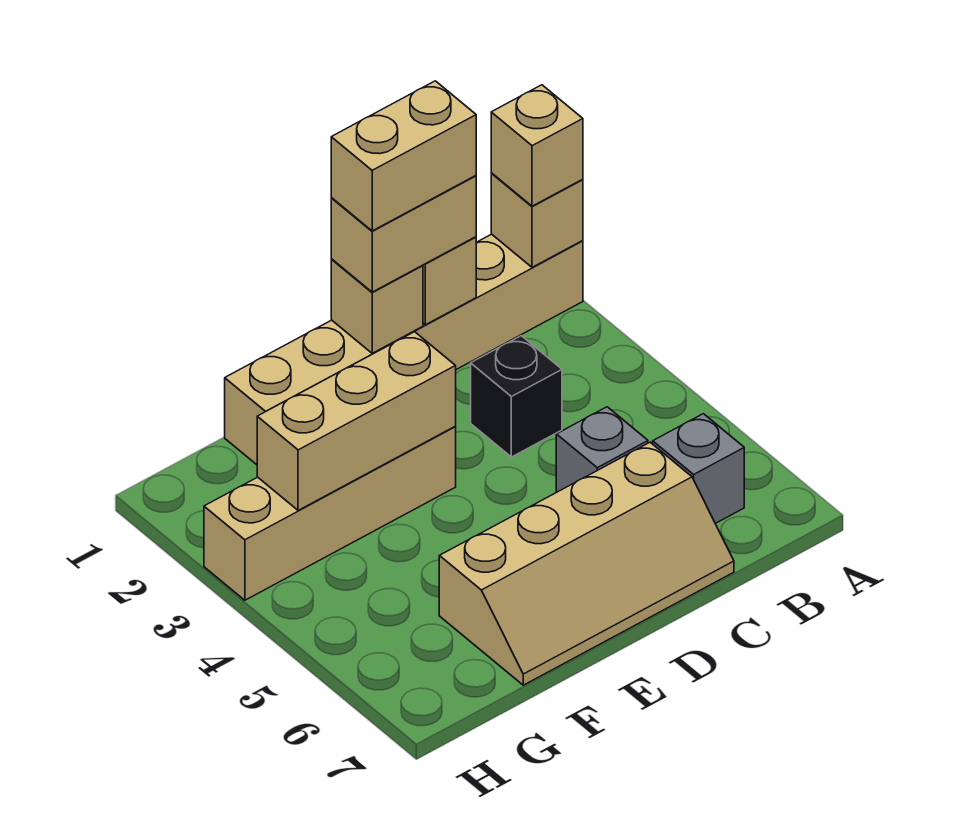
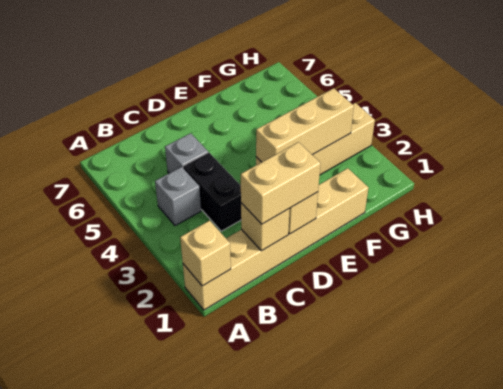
tan brick A1 level 3 -> none
grey brick B6 level 1 -> grey brick B4 level 1
tan brick C1:D1 level 4 -> none
black brick C3 level 1 -> black brick C3:C4 level 1
tan slope C6:F7 level 1 top 6 -> none

